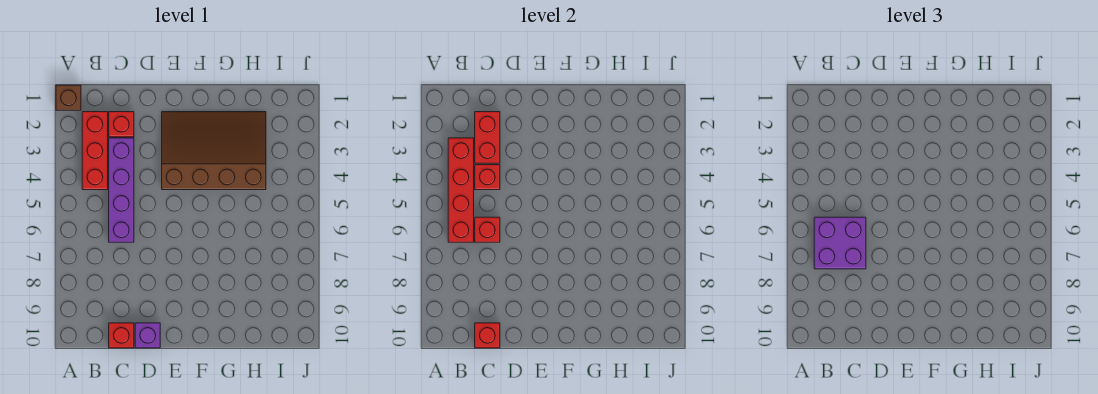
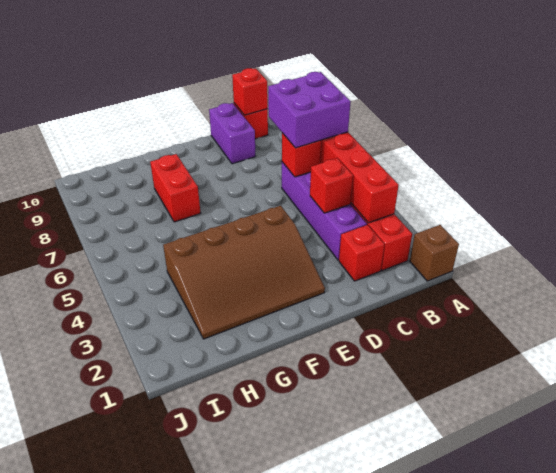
red brick C2:C3 level 2 -> red brick G7:G8 level 1
purple brick D10 level 1 -> purple brick D9:D10 level 1

